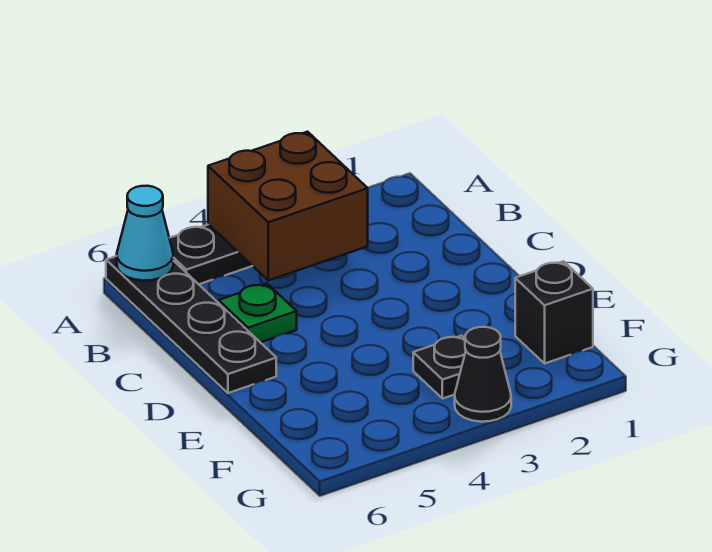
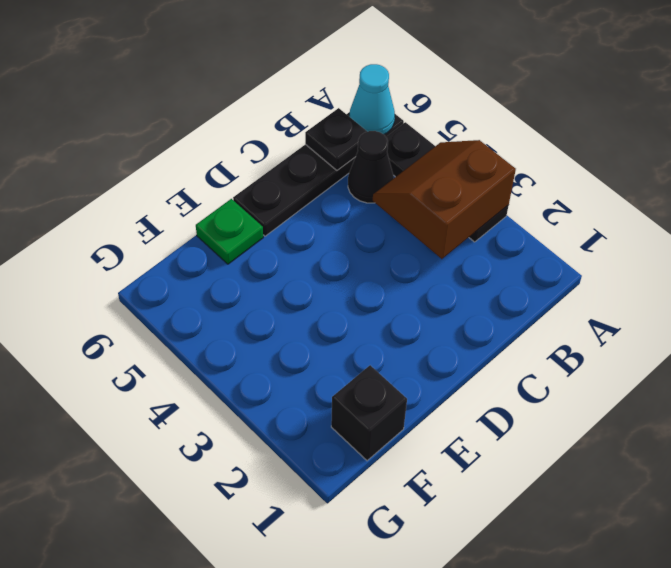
brown brick A3:B4 level 2 -> brown slope A3:B4 level 2 top 3
green plate C5 level 1 -> green plate E6 level 1
black plate F3 level 1 -> black plate B6 level 2
black cone G3 level 1 -> black cone B5 level 1

